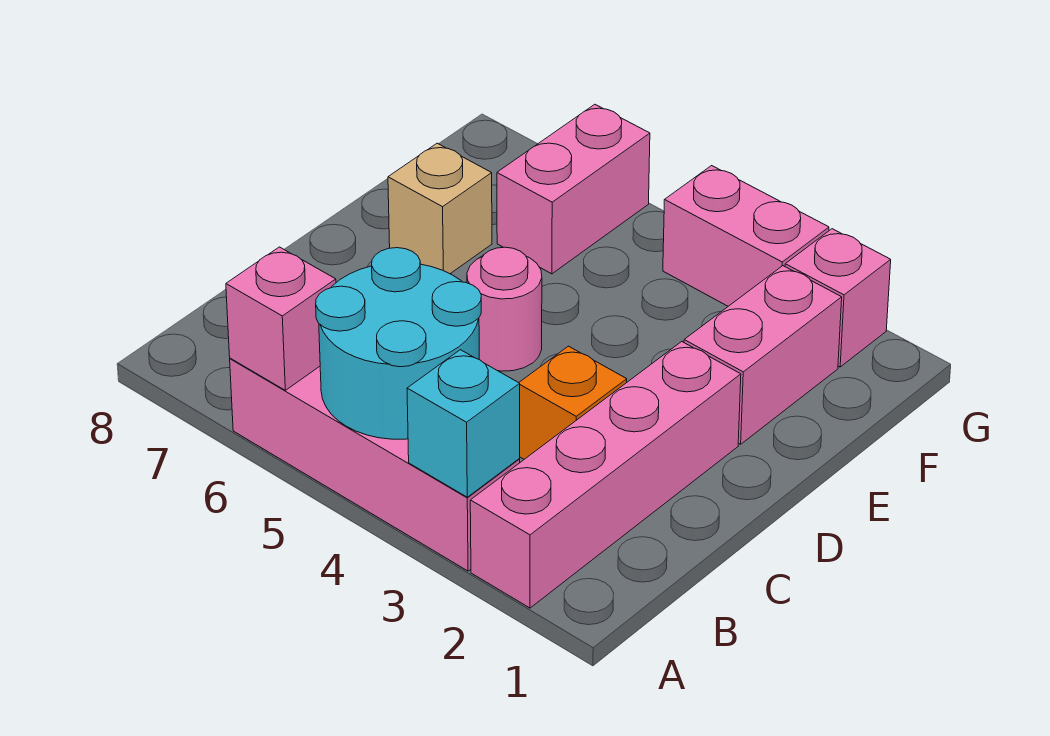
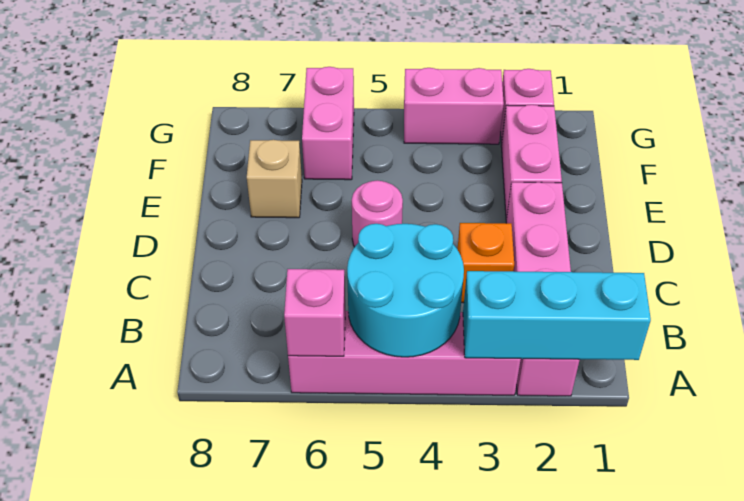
cyan brick A3 level 2 -> cyan brick A1:A3 level 2

